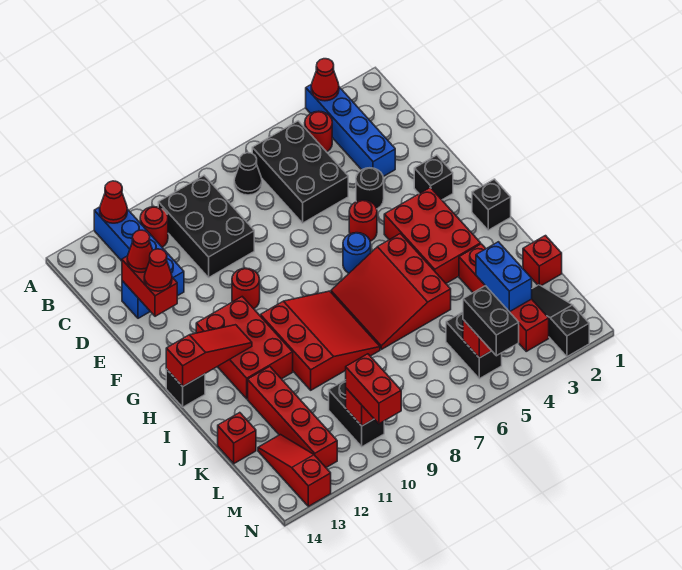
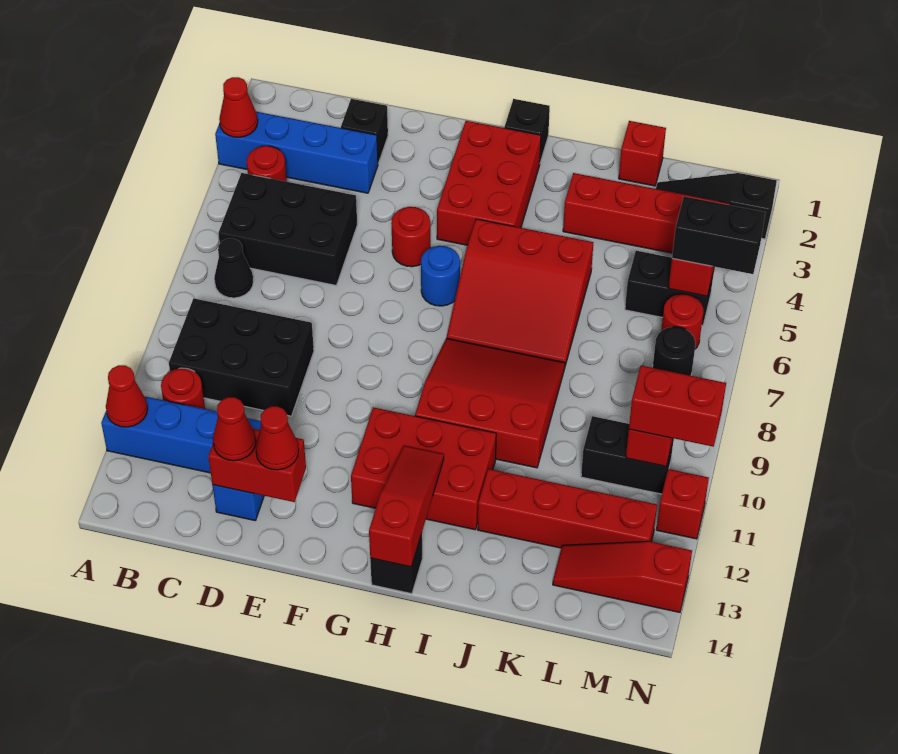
black round brick E4 level 1 -> black round brick M7 level 1
black brick F2 level 1 -> black brick D2 level 1
red round brick F10 level 1 -> red round brick M6 level 1
red brick G3:I4 level 1 -> red brick G2:H4 level 1
blue brick K3:L3 level 2 -> none
red brick K14 level 1 -> red brick N11 level 1

